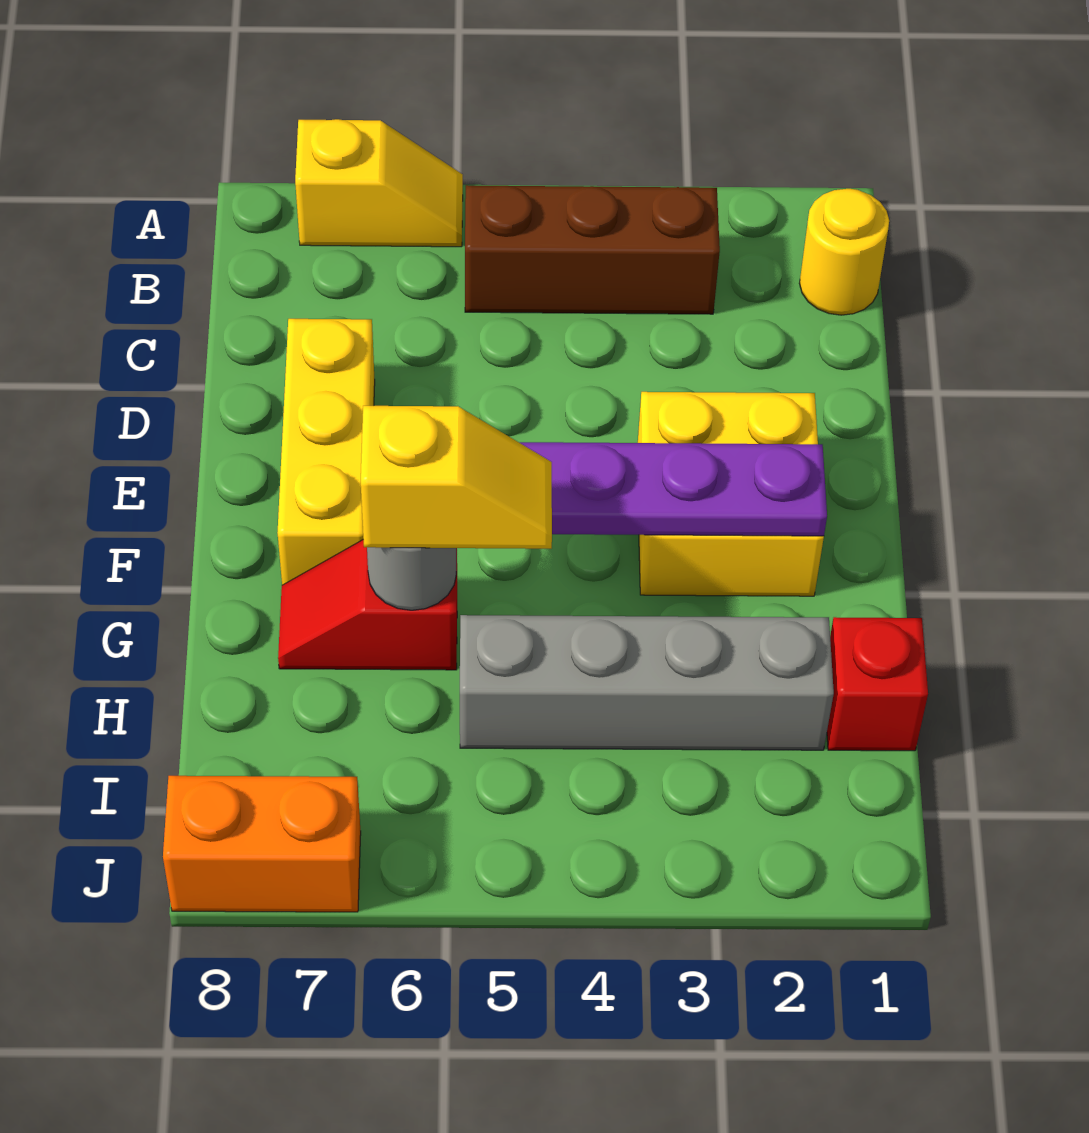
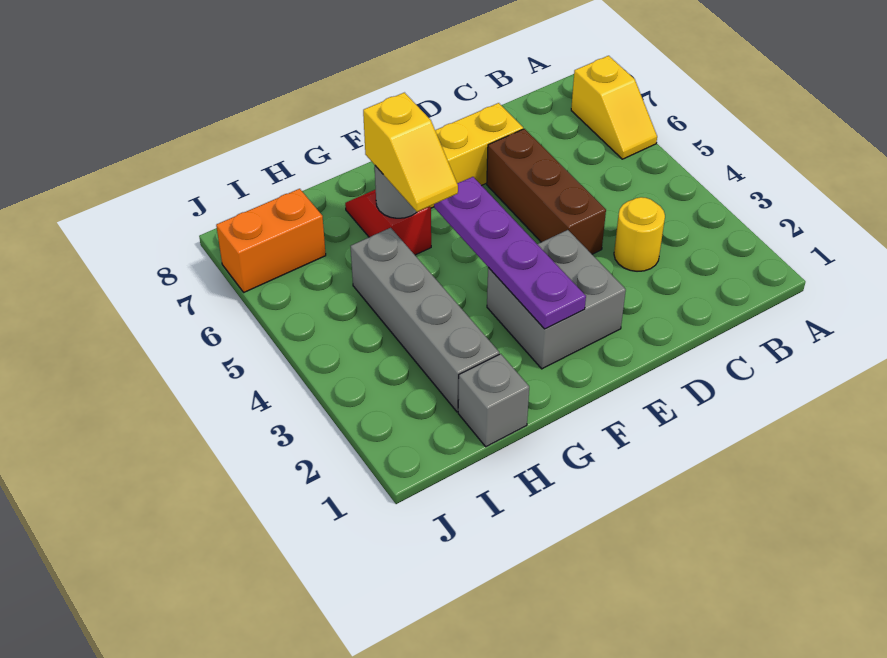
yellow round brick B1 level 1 -> yellow round brick C3 level 1
brown brick B3:B5 level 1 -> brown brick D4:D6 level 1
yellow brick E2:F3 level 1 -> grey brick E2:F3 level 1
red brick H1 level 1 -> grey brick H1 level 1
orange brick J7:J8 level 1 -> orange brick I7:J7 level 1

